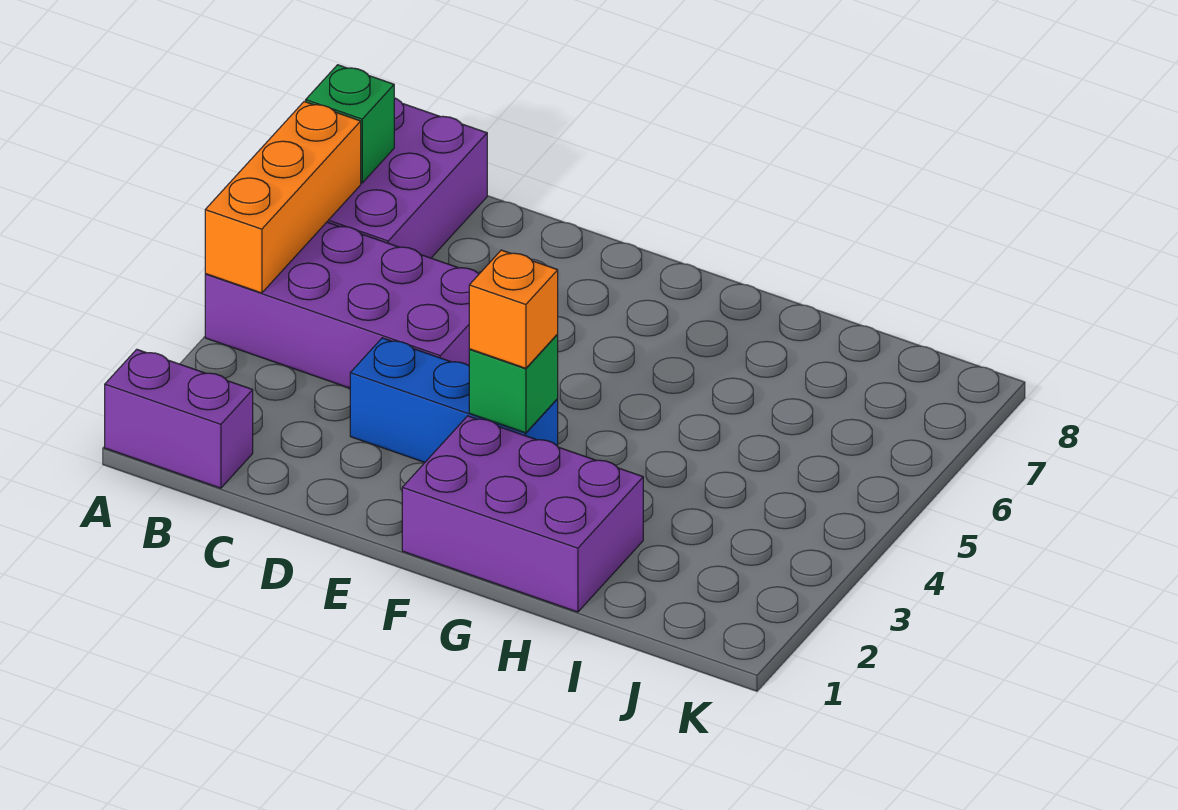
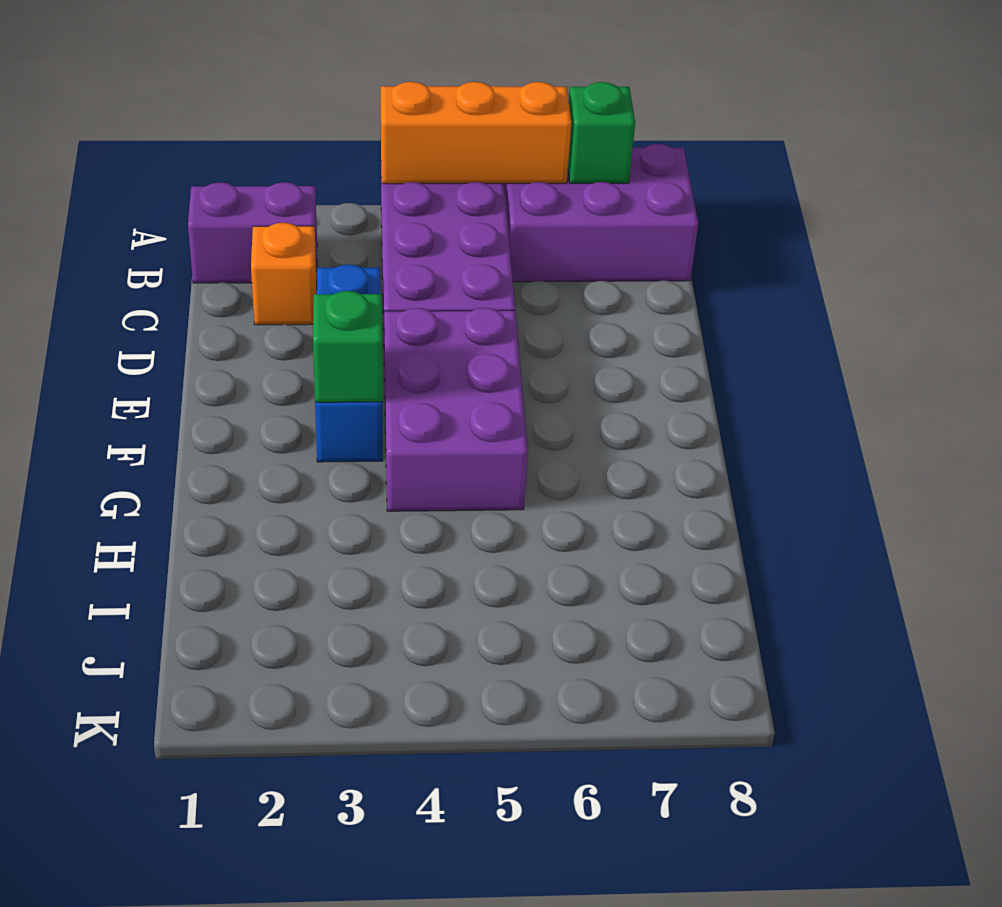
purple brick A1:B1 level 1 -> purple brick B1:B2 level 1
purple brick F1:H2 level 1 -> purple brick E4:G5 level 1
orange brick F3 level 3 -> orange brick C2 level 1

